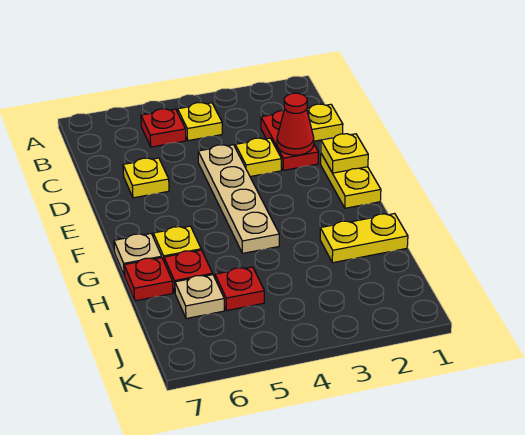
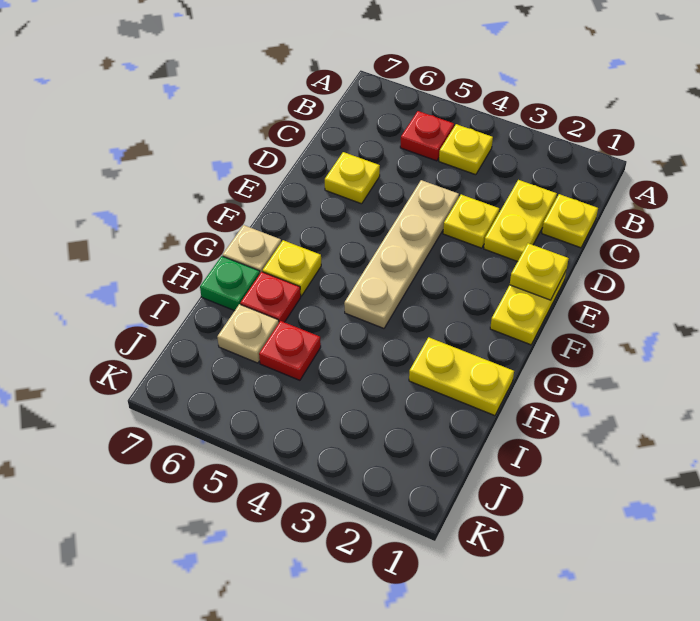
red plate C2:D2 level 1 -> yellow plate C2:D2 level 1
red cone D2 level 2 -> none
red plate H7 level 1 -> green plate H7 level 1

